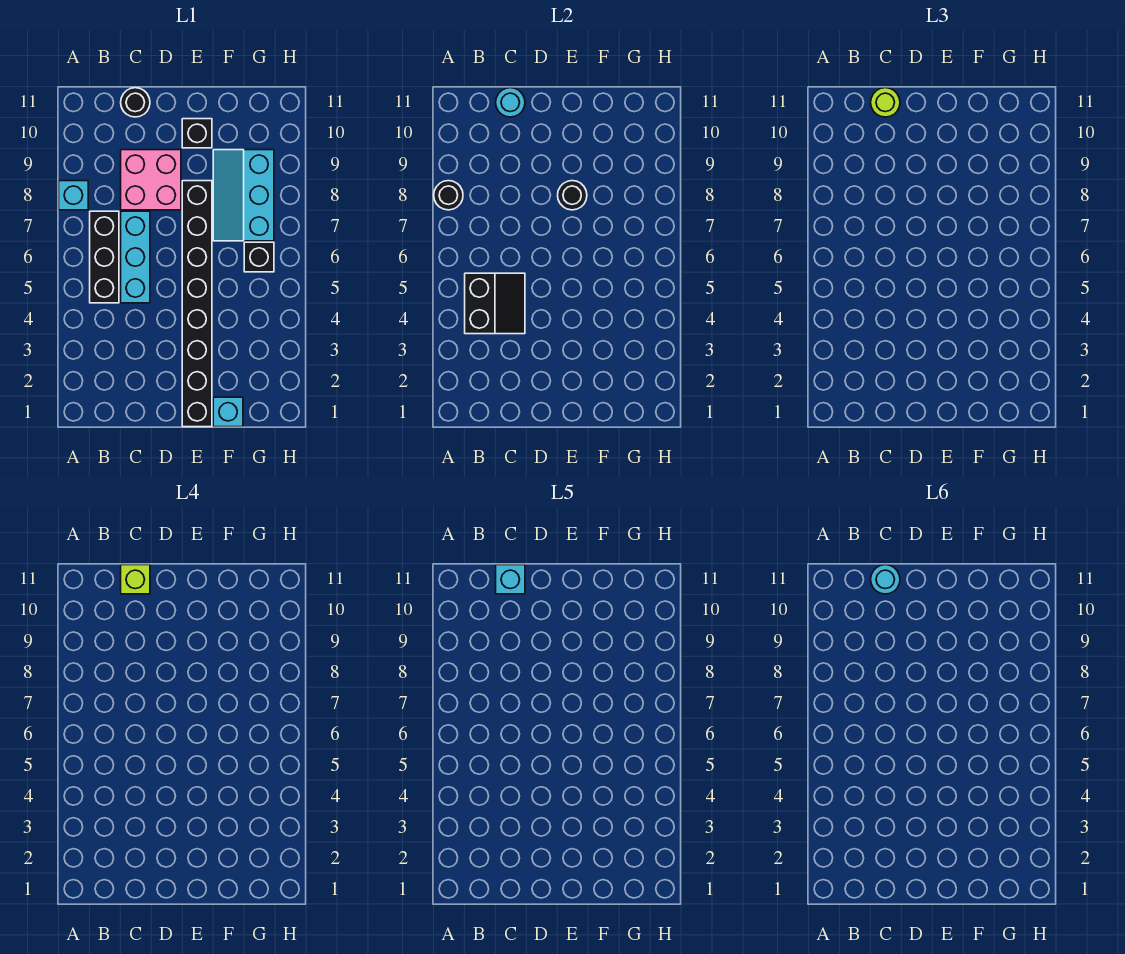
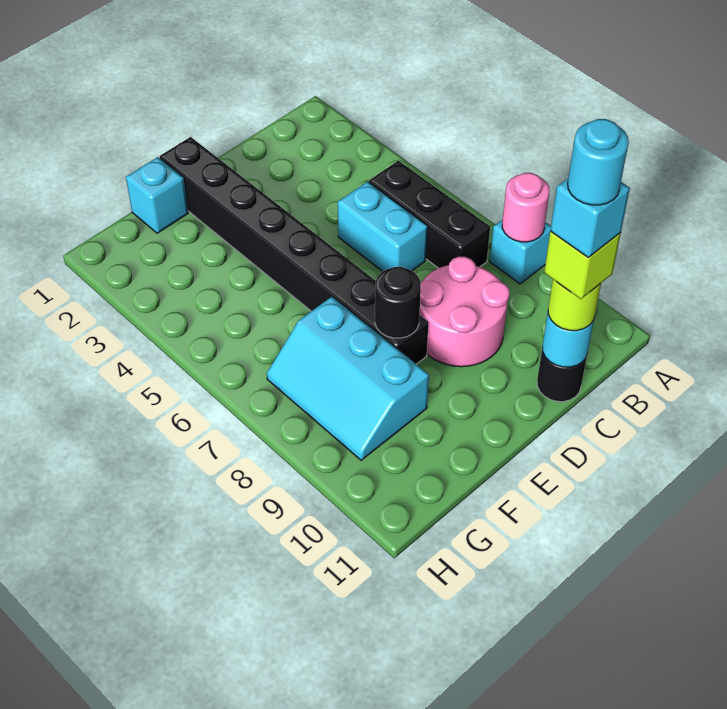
black round brick A8 level 2 -> pink round brick A8 level 2
black slope B4:C5 level 2 top B -> none
cyan brick C5:C7 level 1 -> cyan brick C5:C6 level 1
pink brick C8:D9 level 1 -> pink round brick C8:D9 level 1
black brick E10 level 1 -> none
cyan slope F7:G9 level 1 top G -> cyan slope F7:G9 level 1 top F
black brick G6 level 1 -> none

